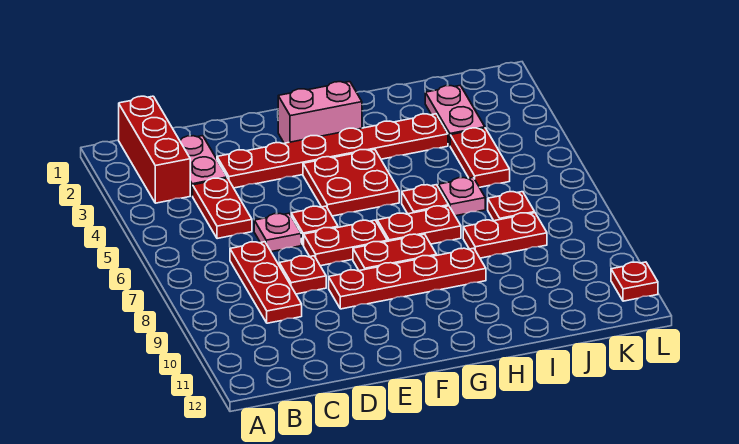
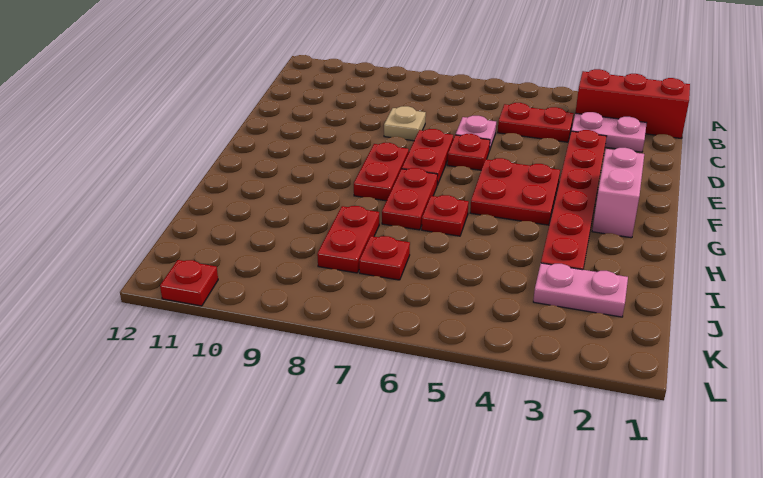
red plate C7:C9 level 1 -> none
red plate D8 level 1 -> tan plate D8 level 1
red plate E9:H9 level 1 -> none
pink plate I6 level 1 -> none
red plate J4:J5 level 1 -> none

